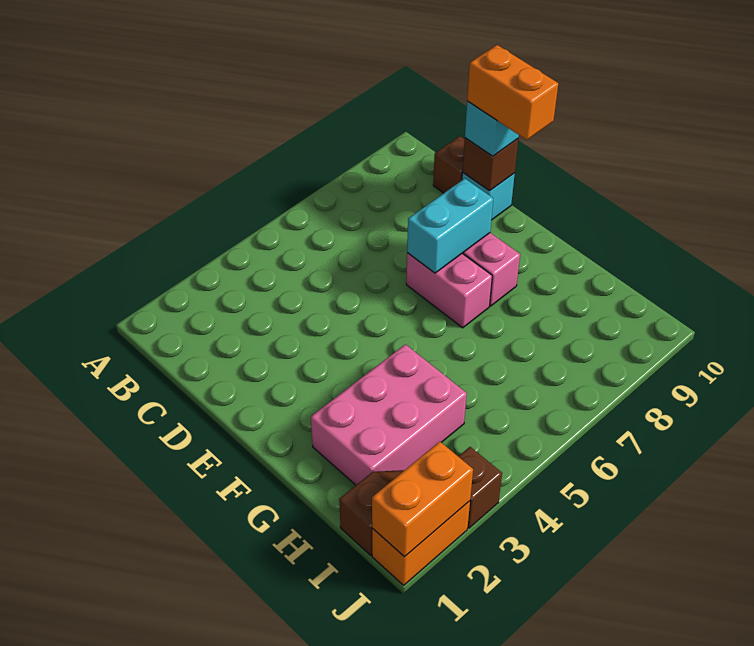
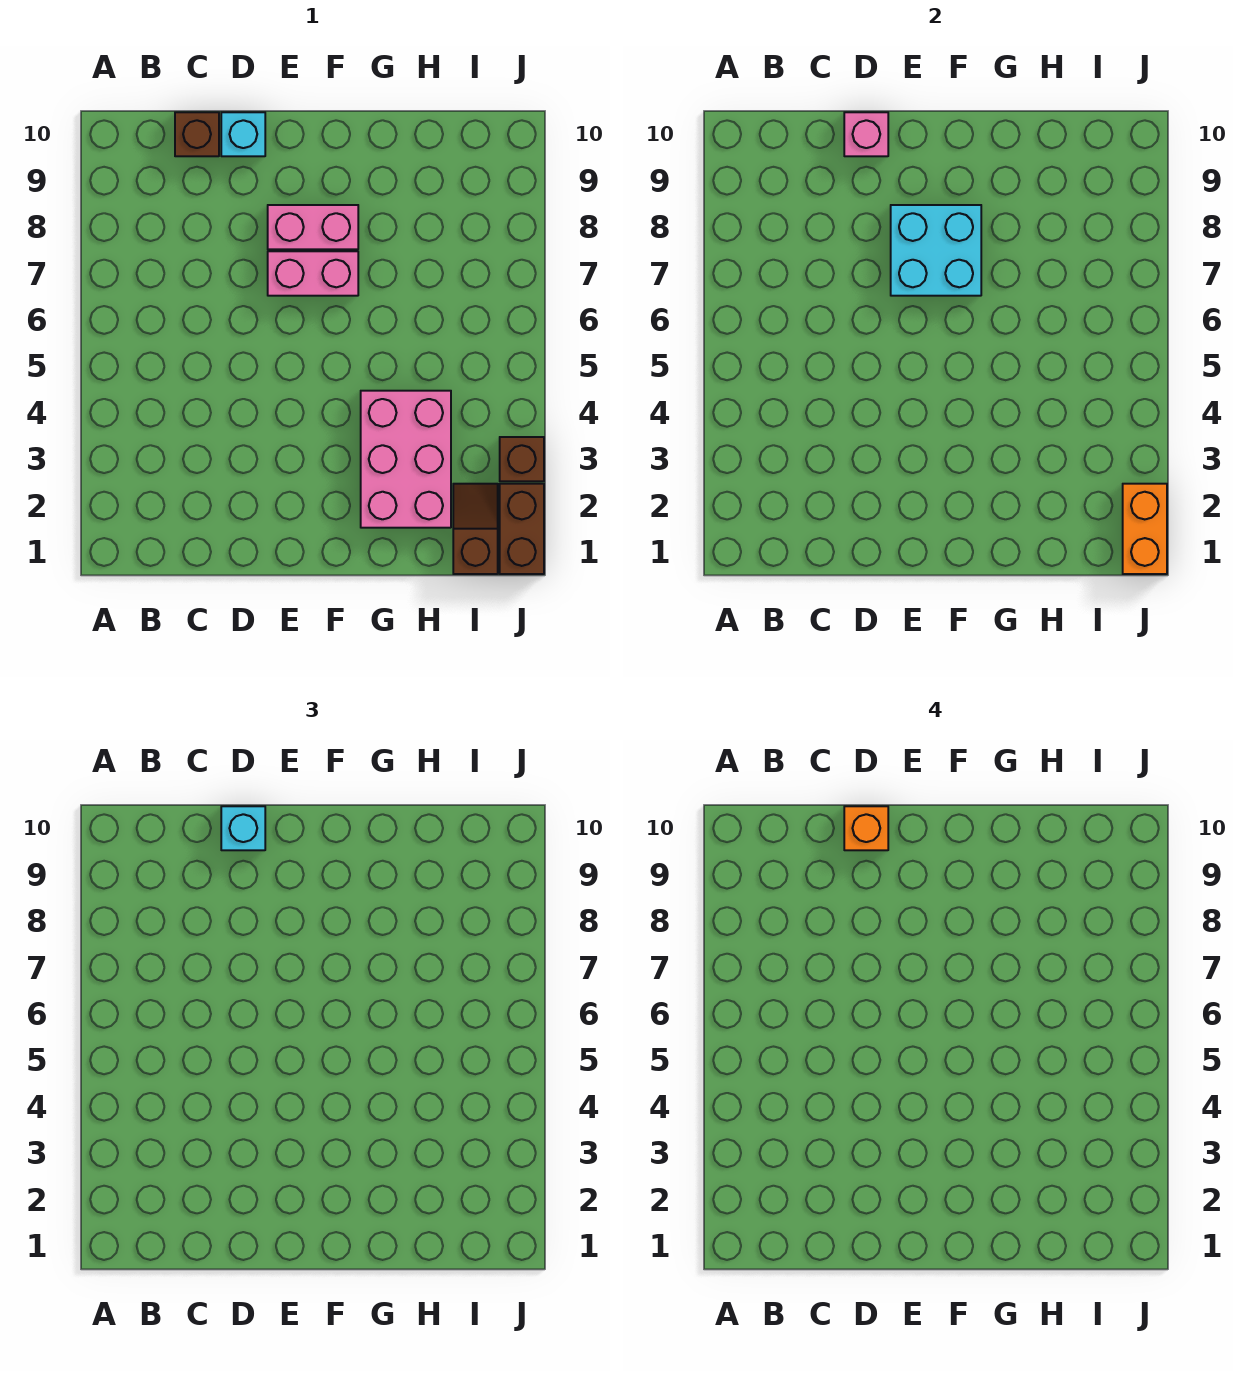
brown brick D10 level 2 -> pink brick D10 level 2
orange brick D10:E10 level 4 -> orange brick D10 level 4
cyan brick E7:E8 level 2 -> cyan brick E7:F8 level 2
orange brick J1:J2 level 1 -> brown brick J1:J2 level 1

